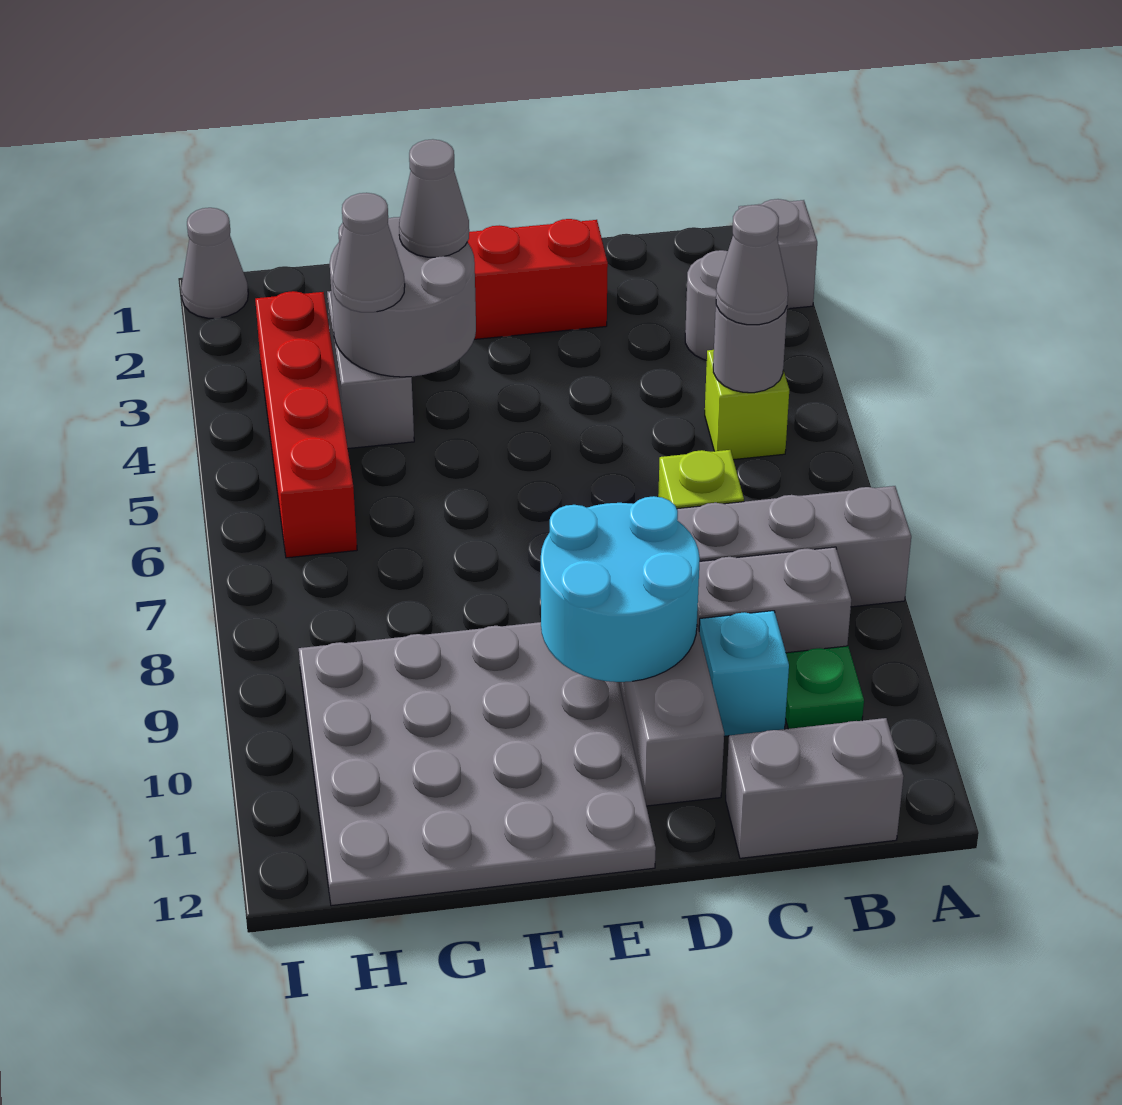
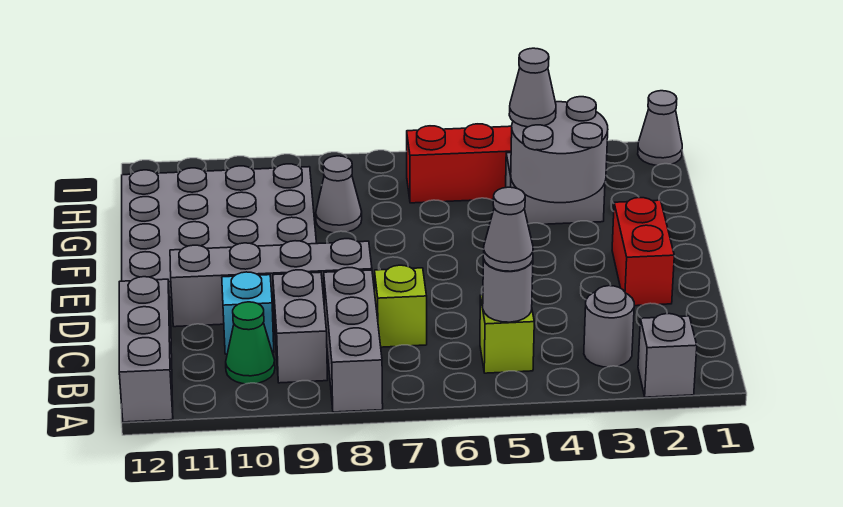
green plate B10 level 1 -> green cone B10 level 1
grey brick B12:C12 level 1 -> grey brick A12:C12 level 1
cyan round brick D9:E10 level 2 -> none
grey cone F3 level 3 -> grey cone G8 level 1

